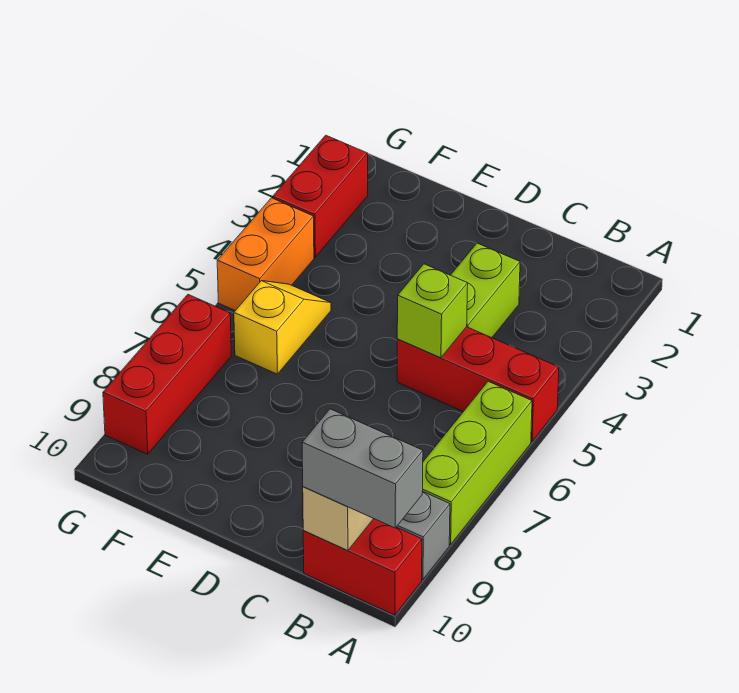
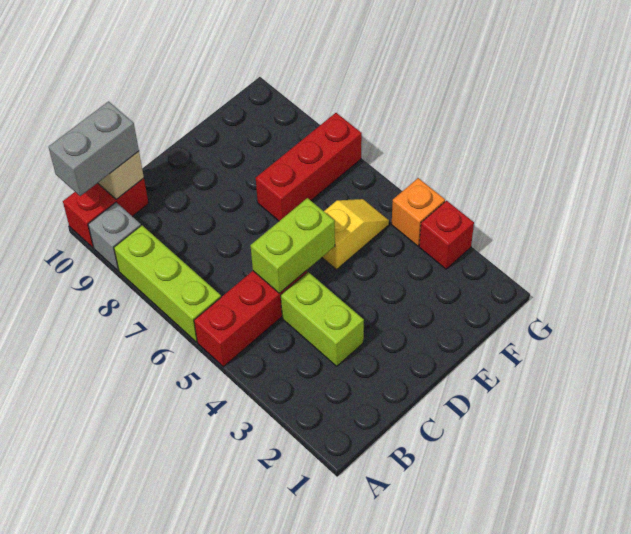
lime brick C5 level 2 -> lime brick C5:D5 level 2
yellow slope F5:F6 level 1 top 6 -> yellow slope E5:F5 level 1 top E
red brick G2:G3 level 1 -> red brick G3 level 1
orange brick G4:G5 level 1 -> orange brick G4 level 1
red brick G7:G9 level 1 -> red brick E7:G7 level 1

